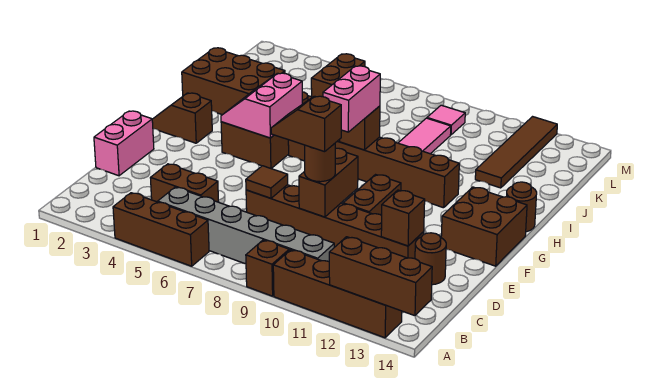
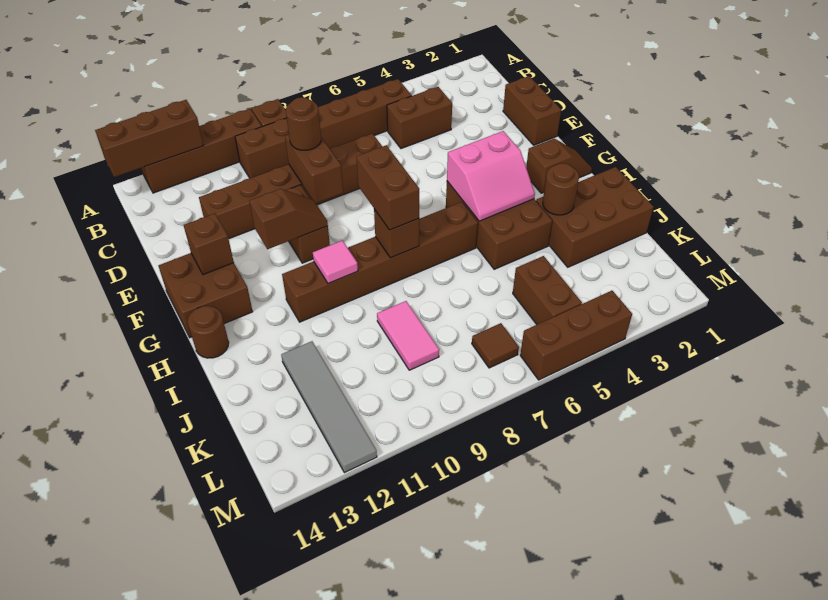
brown brick A4:A6 level 1 -> brown brick M4:M6 level 1
grey brick B5:B10 level 1 -> brown brick B5:B10 level 1
pink brick D1:E1 level 1 -> brown brick D1:E1 level 1
brown tile D7 level 2 -> brown tile L7 level 1
brown slope D8:D9 level 4 top 9 -> brown slope F10:F11 level 2 top 11
brown brick D12 level 2 -> brown brick F13 level 2
brown round brick D13 level 1 -> brown round brick I3 level 2
pink slope G4:H5 level 2 top 5 -> pink slope G4:H5 level 2 top G
pink brick G8:H8 level 3 -> brown brick G8:H8 level 3
brown tile J12:M12 level 1 -> grey tile J12:M12 level 1
pink tile L9 level 1 -> pink tile H10 level 2

